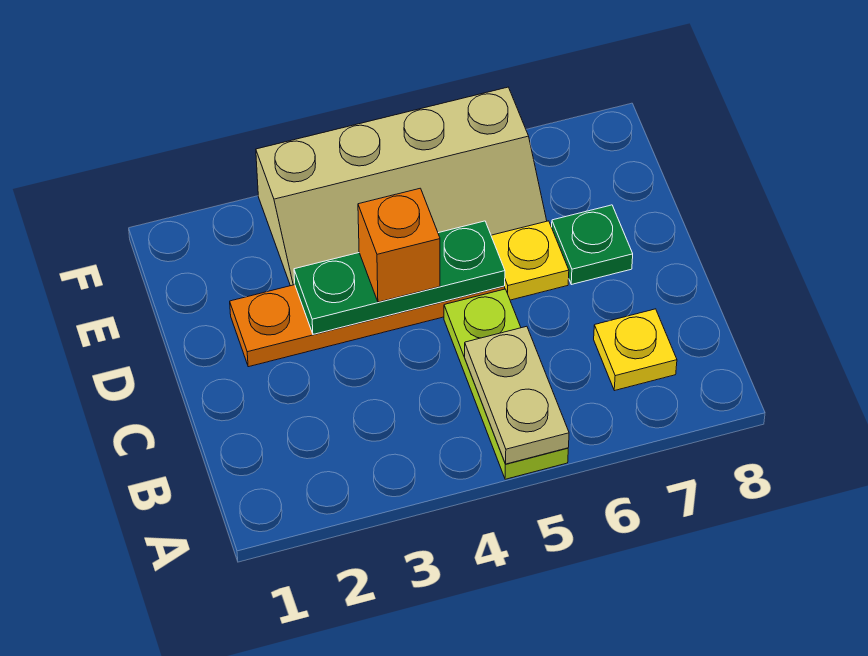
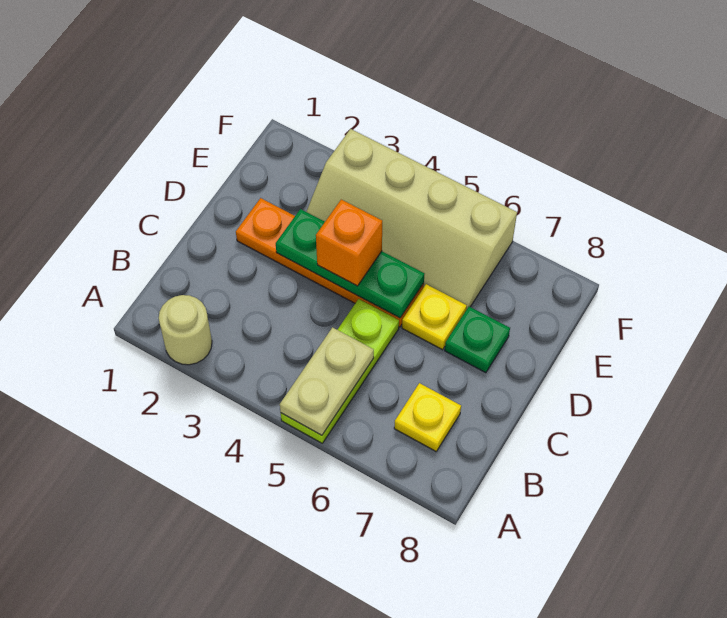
none -> tan round brick A2 level 1

